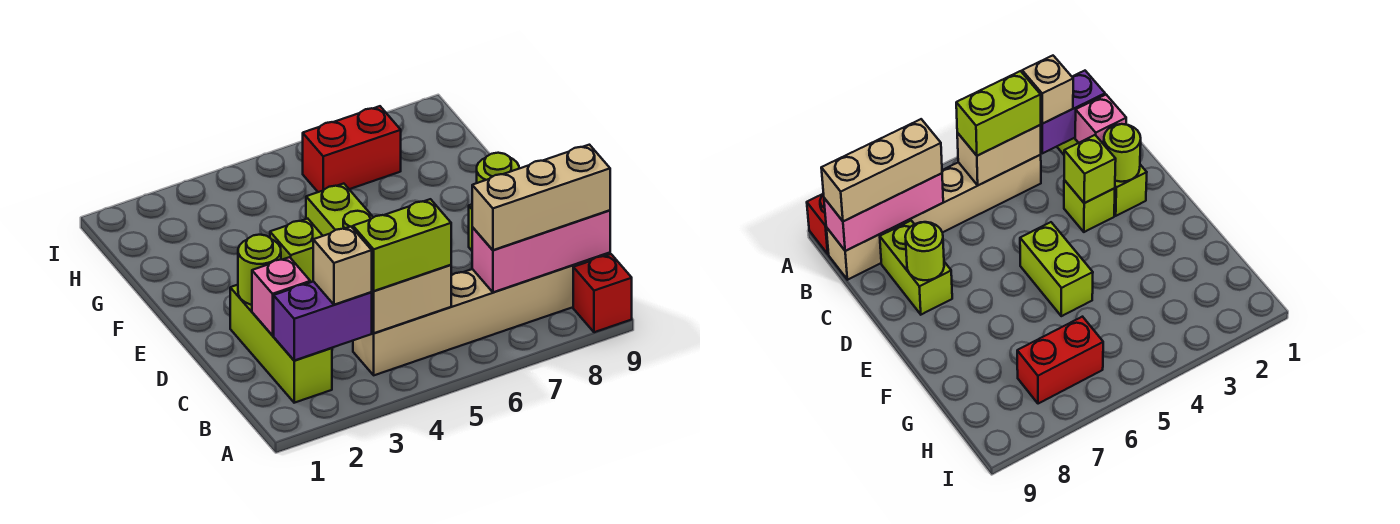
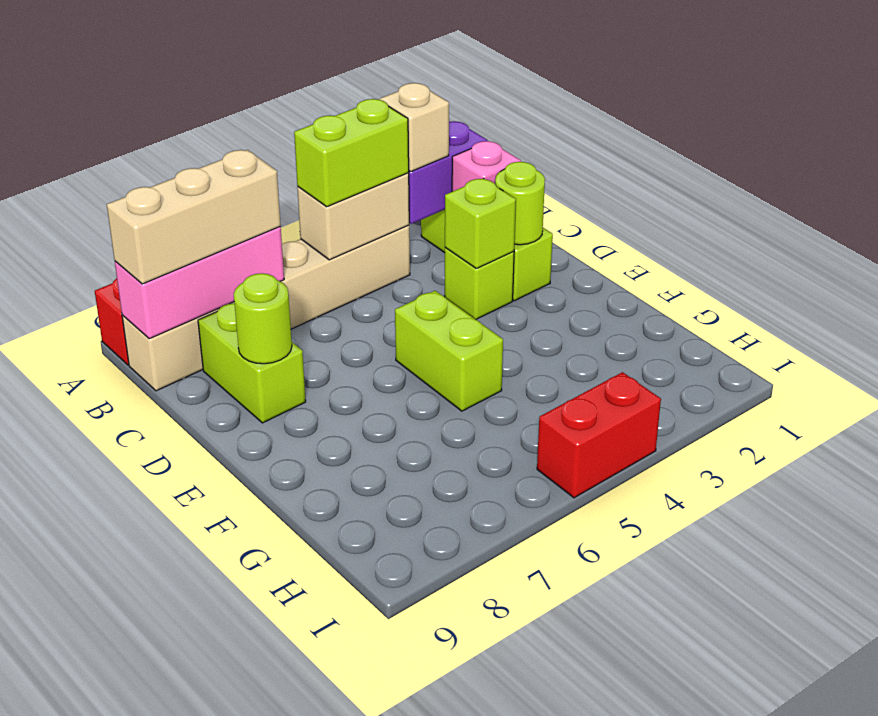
red brick H6:H7 level 1 -> red brick I4:I5 level 1

